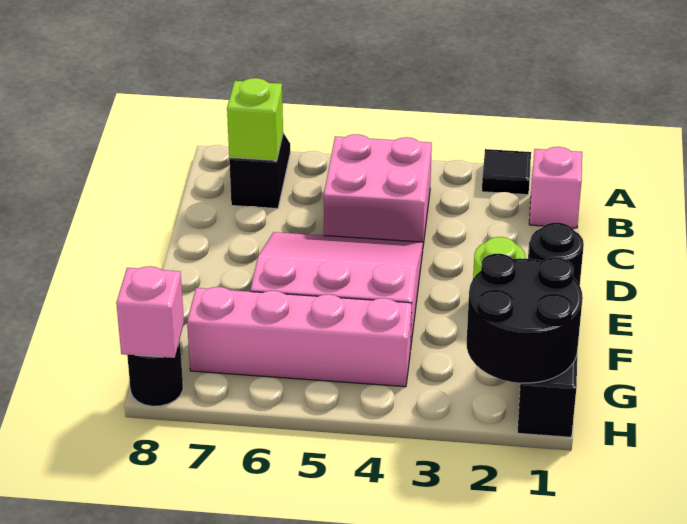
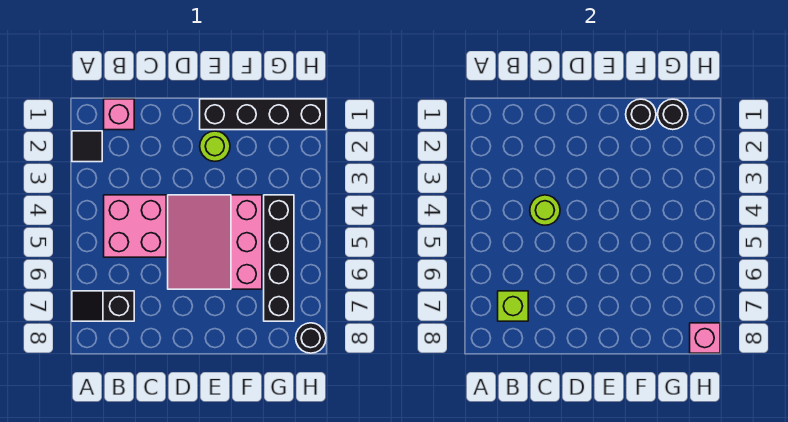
none -> lime round brick C4 level 2
black round brick G1:H2 level 2 -> black round brick G1 level 2
pink brick G4:G7 level 1 -> black brick G4:G7 level 1

